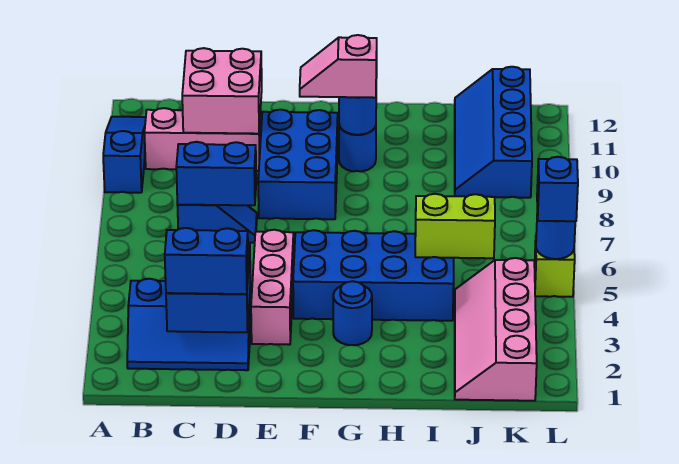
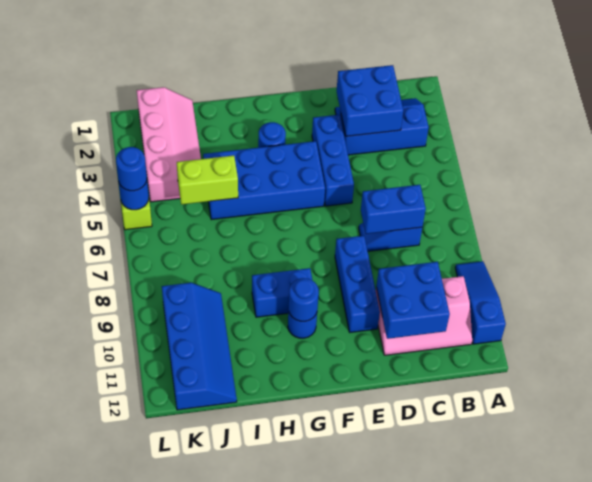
blue slope A9:A11 level 1 top 9 -> blue slope A9:A11 level 1 top 11
blue brick C2:D2 level 3 -> blue brick G9:H9 level 1
pink brick C10:D11 level 2 -> blue brick C10:D11 level 2
pink brick E3:E5 level 1 -> blue brick E3:E5 level 1
blue brick E8:F10 level 1 -> blue brick E8:E10 level 1
pink slope F10:G10 level 3 top G -> none
blue brick L5 level 3 -> blue round brick L5 level 3

